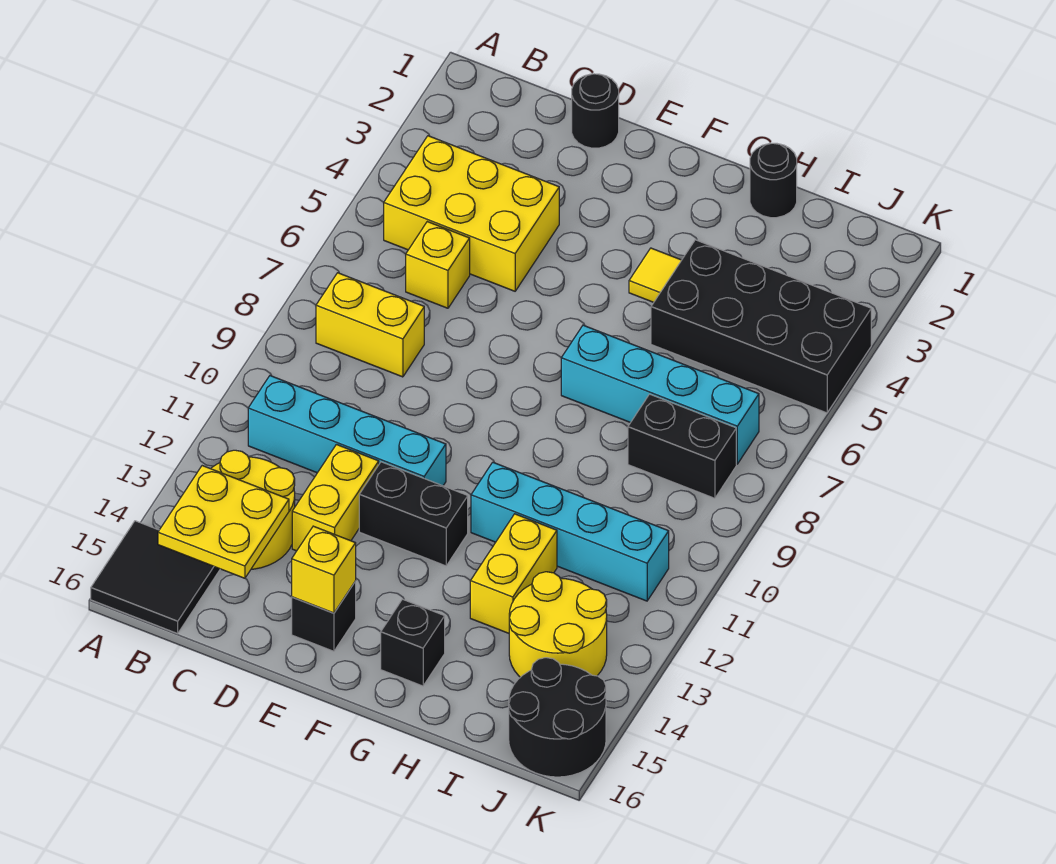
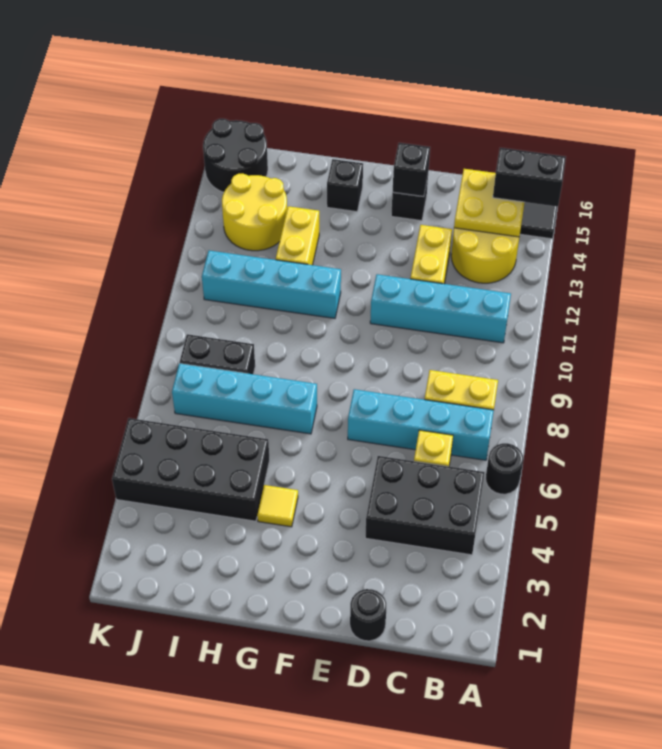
yellow brick B4:D5 level 1 -> black brick B4:D5 level 1
none -> cyan brick B7:E7 level 1
black brick E12:F12 level 1 -> black brick A15:B15 level 3
yellow brick E15 level 2 -> black brick E15 level 2
black round brick H1 level 1 -> black round brick A6 level 1

